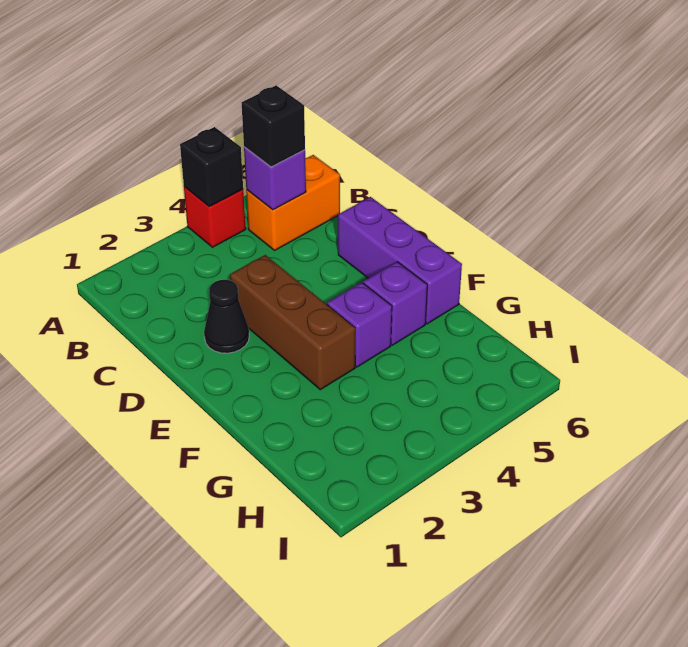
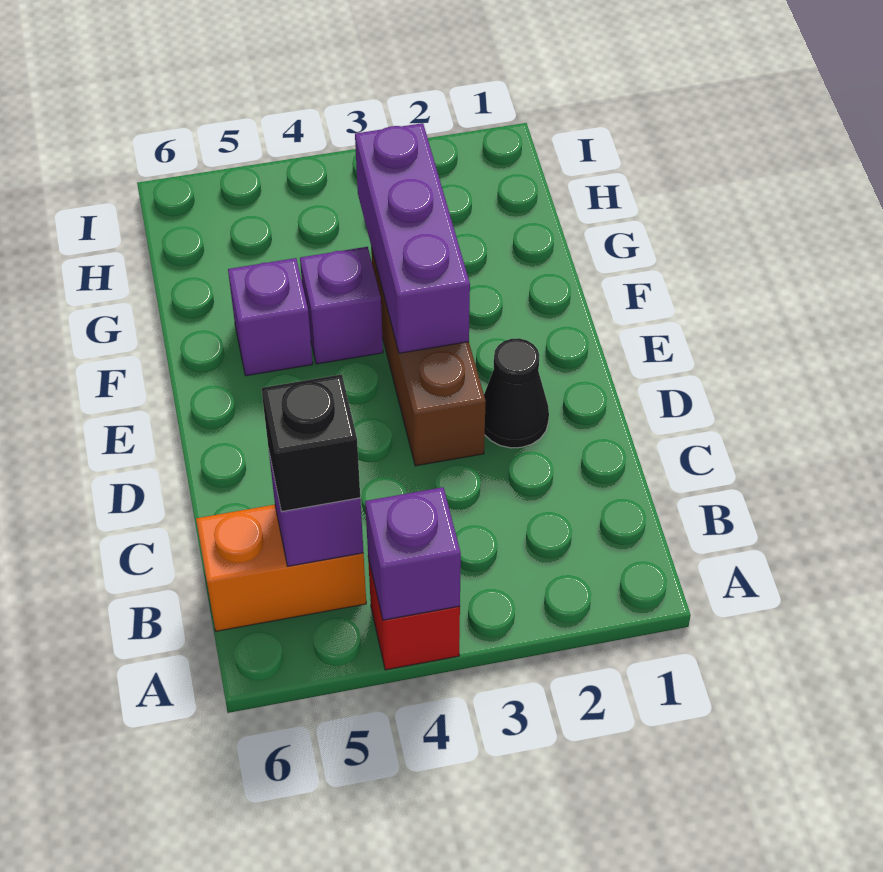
black brick A4 level 2 -> purple brick A4 level 2
purple brick D6:F6 level 1 -> purple brick E3:G3 level 2

